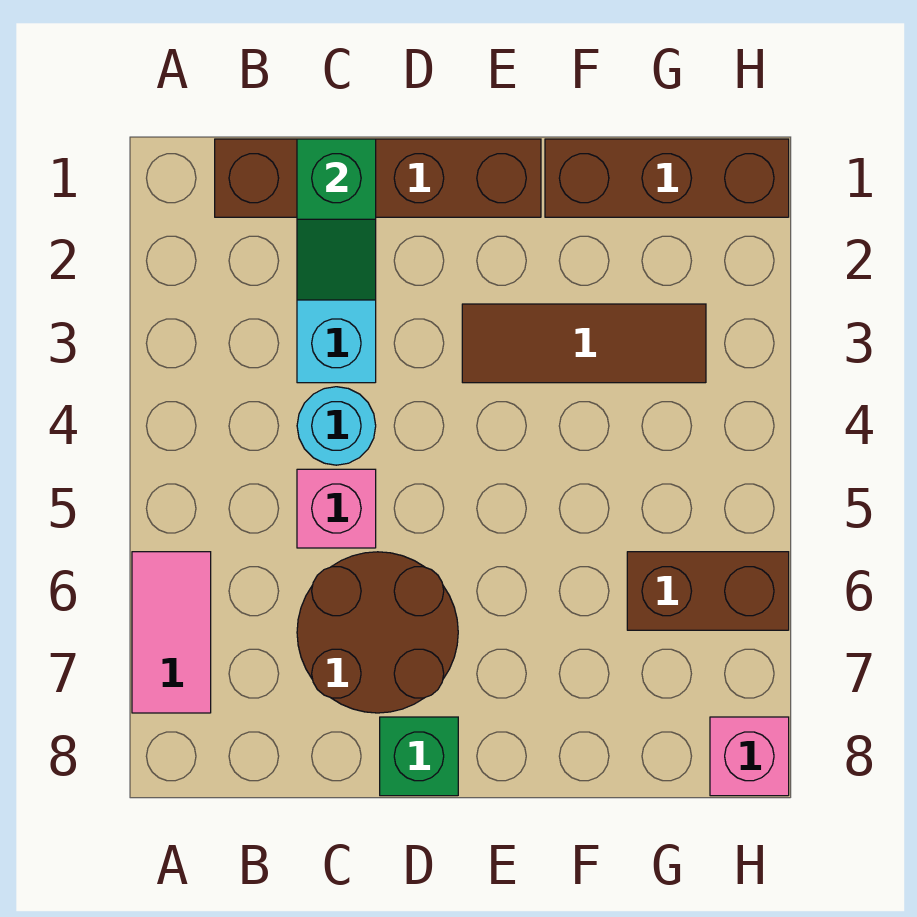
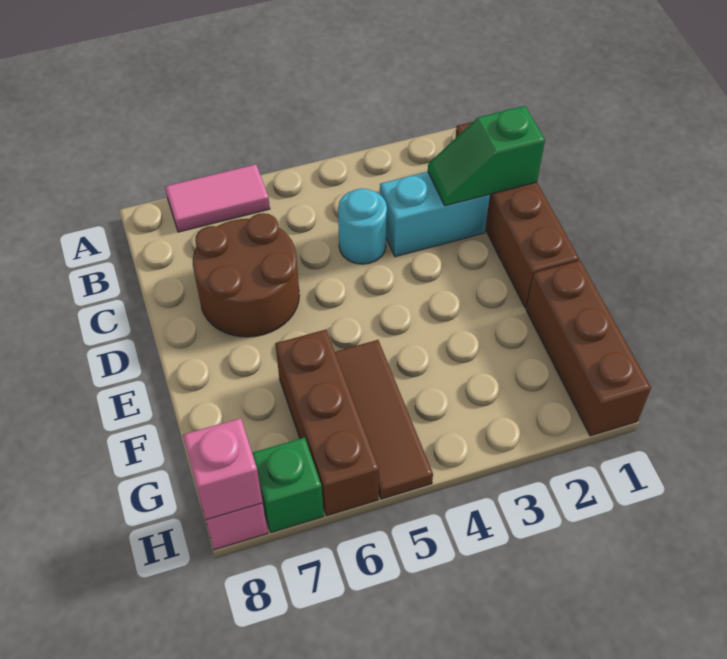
pink brick C5 level 1 -> pink brick H8 level 2
green brick D8 level 1 -> green brick H7 level 1
brown tile E3:G3 level 1 -> brown tile F5:H5 level 1
brown brick G6:H6 level 1 -> brown brick F6:H6 level 1

